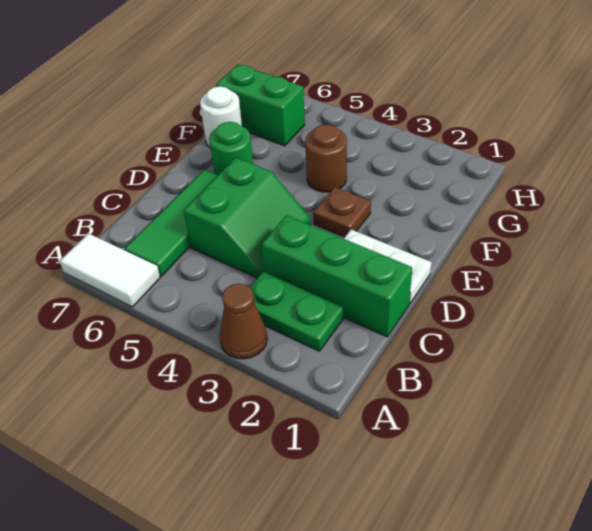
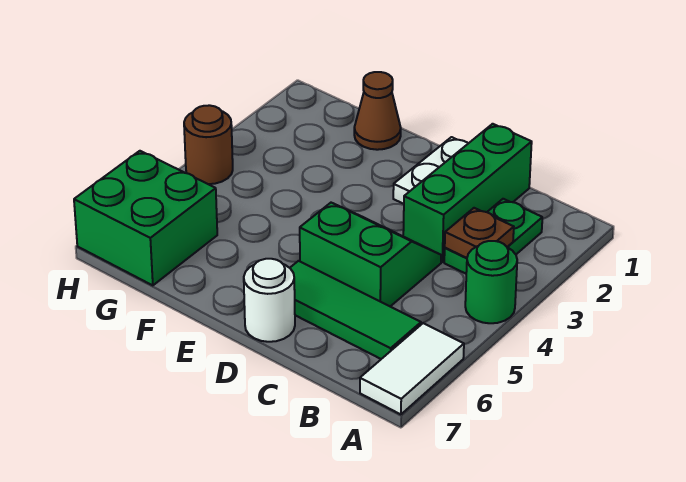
brown cone A3 level 1 -> brown cone F1 level 1
brown plate E3 level 1 -> brown plate B3 level 2
green round brick E6 level 1 -> green round brick A4 level 1
brown round brick F4 level 1 -> brown round brick H4 level 1
white round brick F7 level 1 -> white round brick D7 level 1
green brick G6:G7 level 1 -> green brick G6:H7 level 1

